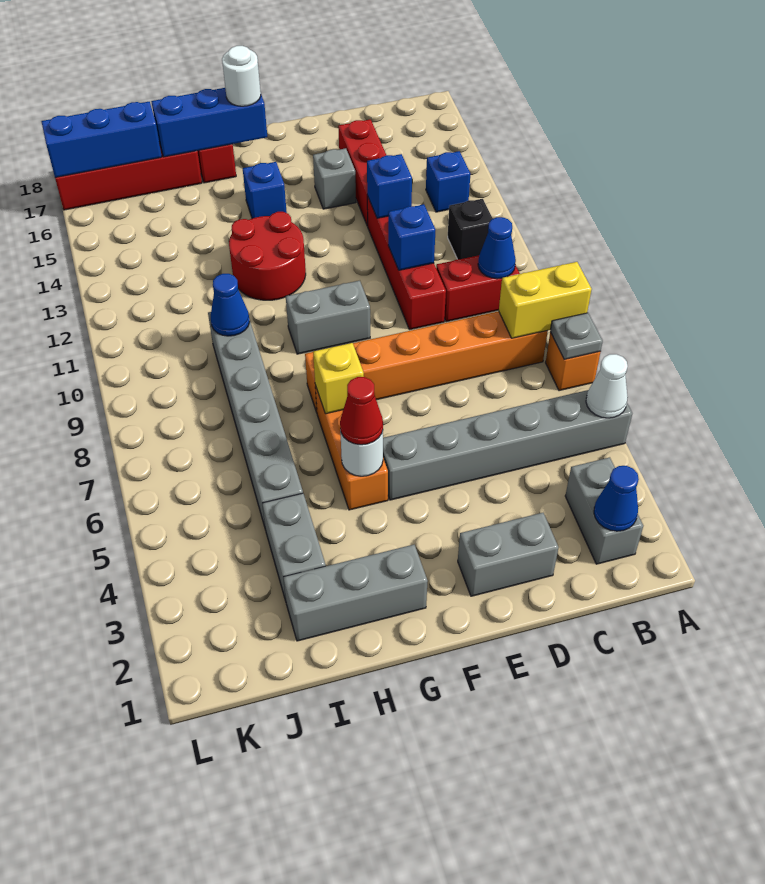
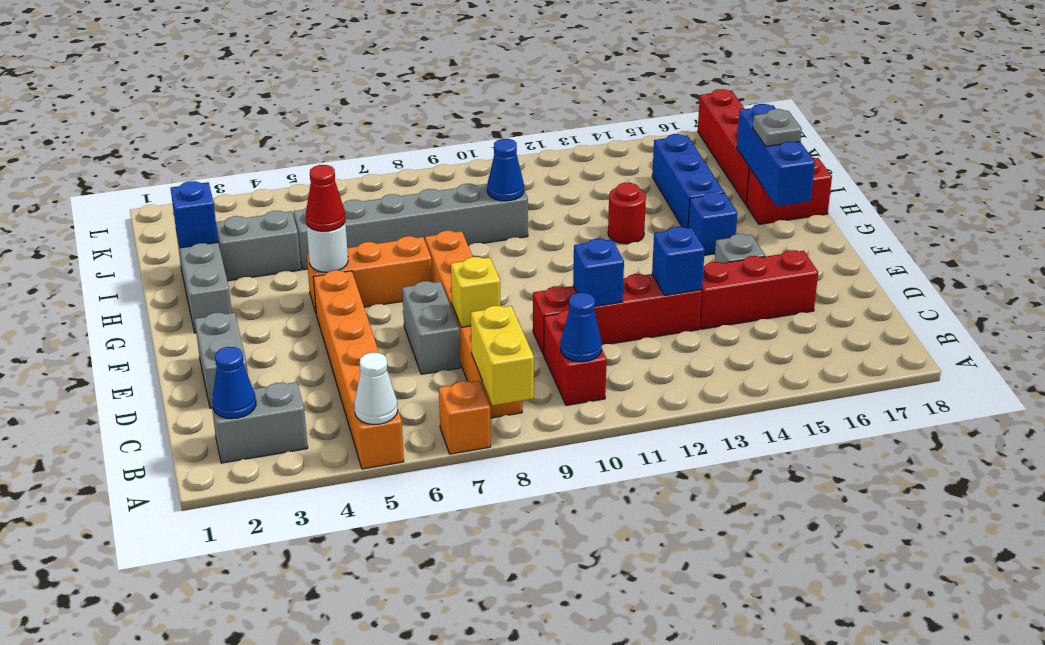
grey brick A5:F5 level 1 -> orange brick A5:F5 level 1
grey plate A7 level 2 -> grey plate H17 level 3
black brick B12 level 1 -> none
blue brick B14 level 1 -> blue brick I2 level 2
grey brick F10:G10 level 1 -> grey brick D7:E7 level 1
yellow brick G7 level 2 -> yellow brick D8 level 2
red round brick G12:H13 level 1 -> red round brick H13 level 1
white round brick G17 level 3 -> none
blue brick J17:L17 level 2 -> blue brick H15:J15 level 1

